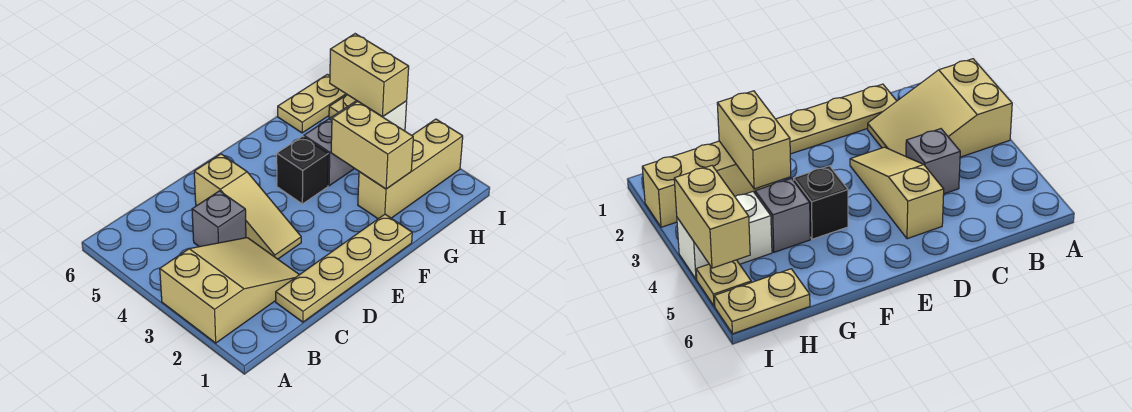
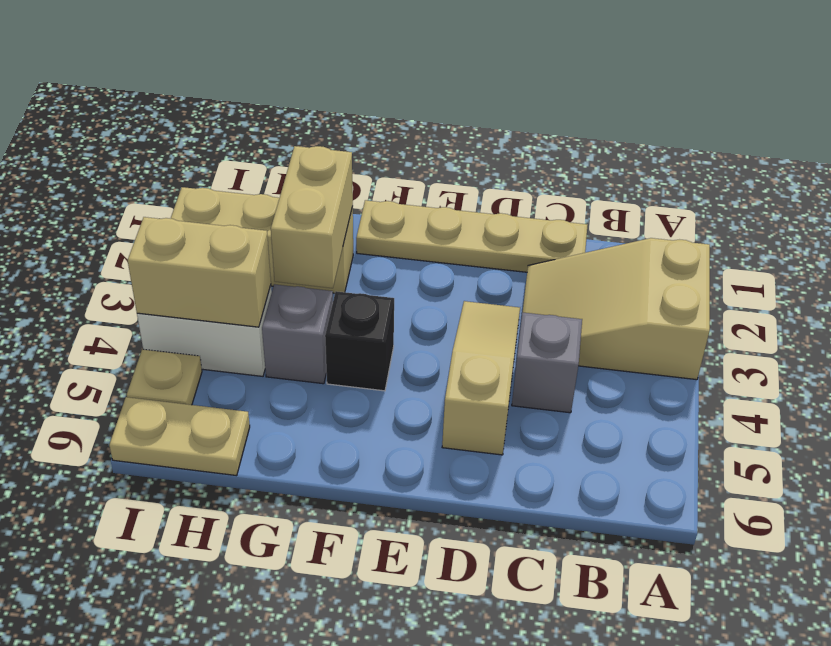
tan brick I4:I5 level 2 -> tan brick H4:I4 level 2

